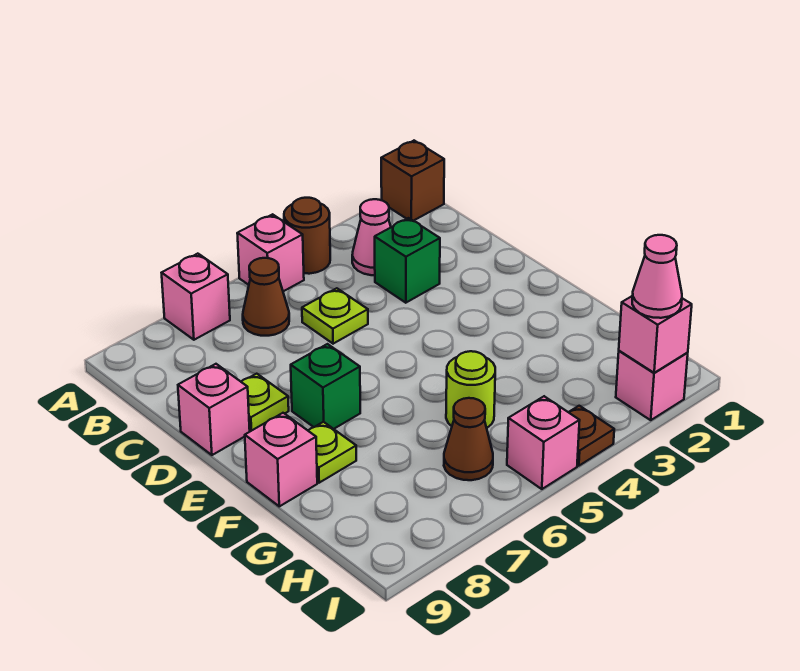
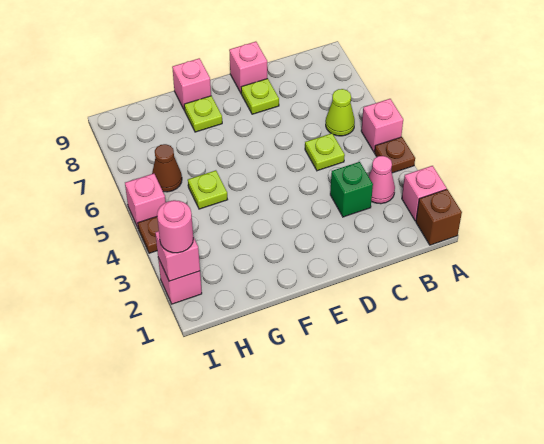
brown round brick A4 level 1 -> brown plate A4 level 1
pink brick A7 level 1 -> pink brick A2 level 1
brown cone B6 level 1 -> lime cone B6 level 1
green brick E7 level 1 -> none
lime round brick G5 level 1 -> lime plate G5 level 1
pink cone I2 level 3 -> pink round brick I2 level 3

